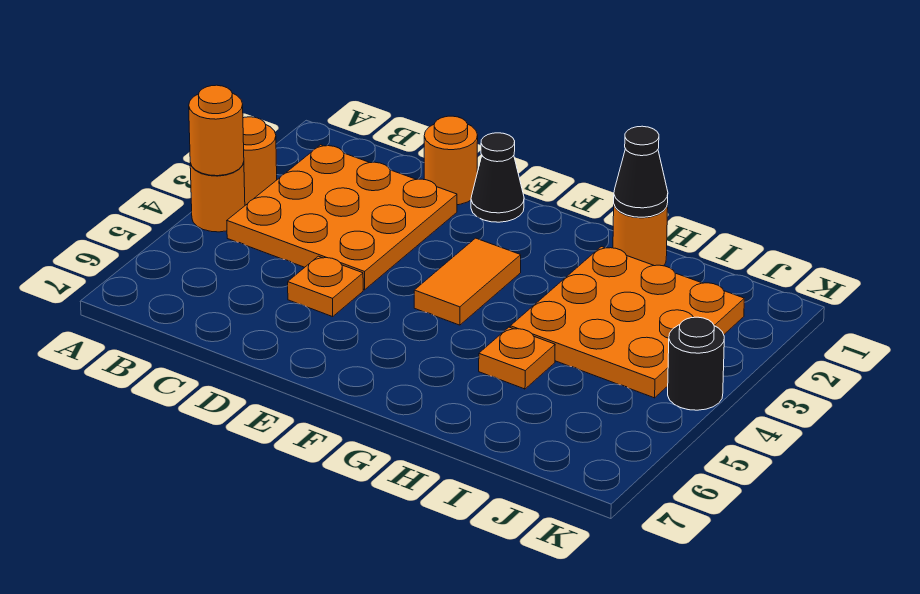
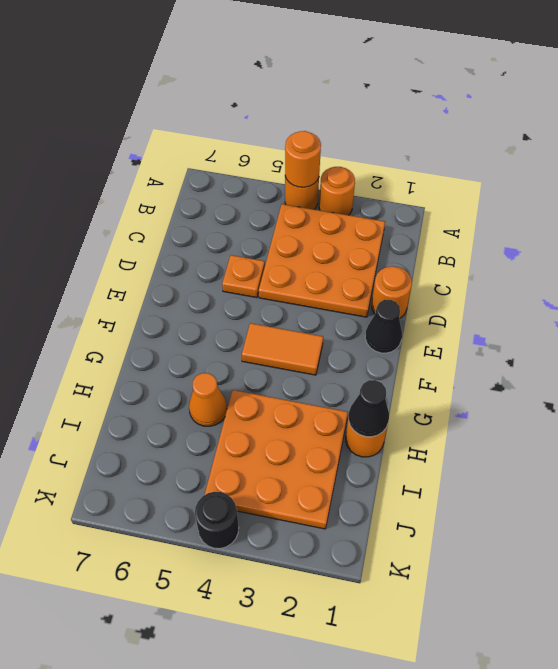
orange plate H5 level 1 -> orange cone H5 level 1

